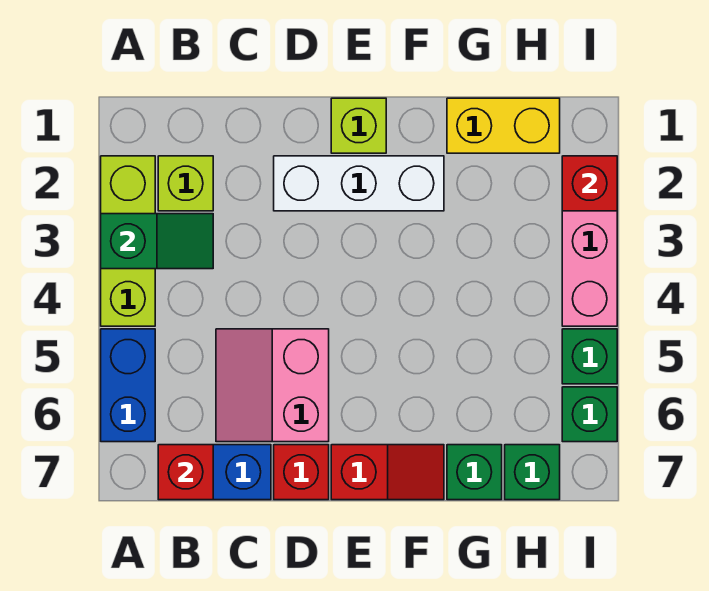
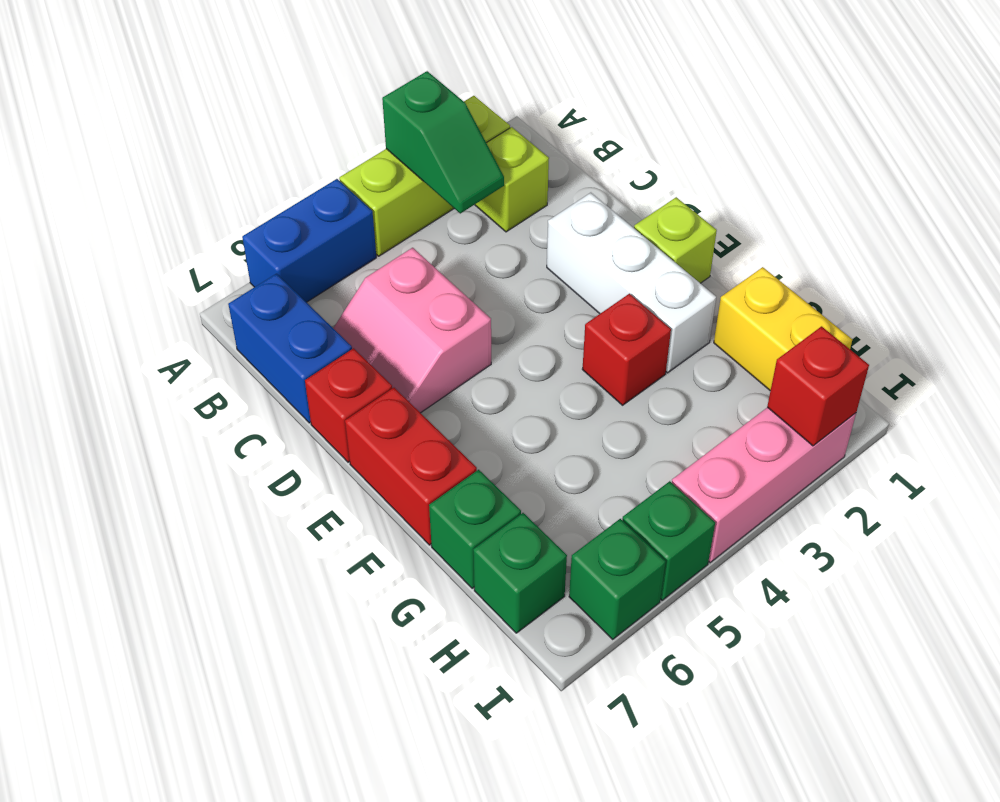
red brick B7 level 2 -> red brick F3 level 1
pink slope C5:D6 level 1 top D -> pink slope C5:D6 level 1 top 5
red slope E7:F7 level 1 top E -> red brick E7:F7 level 1

